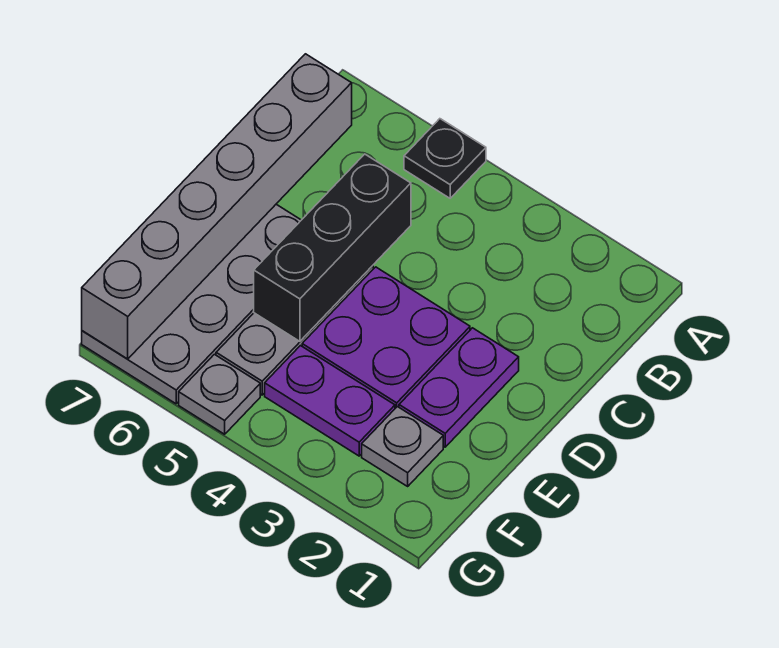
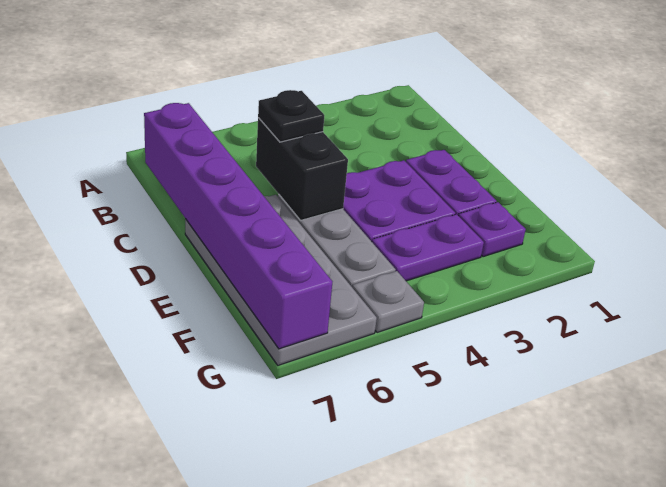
black plate A5 level 1 -> black plate C5 level 3
grey brick B7:G7 level 2 -> purple brick B7:G7 level 2
black brick C5:E5 level 2 -> black brick C5:D5 level 2
grey plate F2 level 1 -> purple plate F2 level 1

